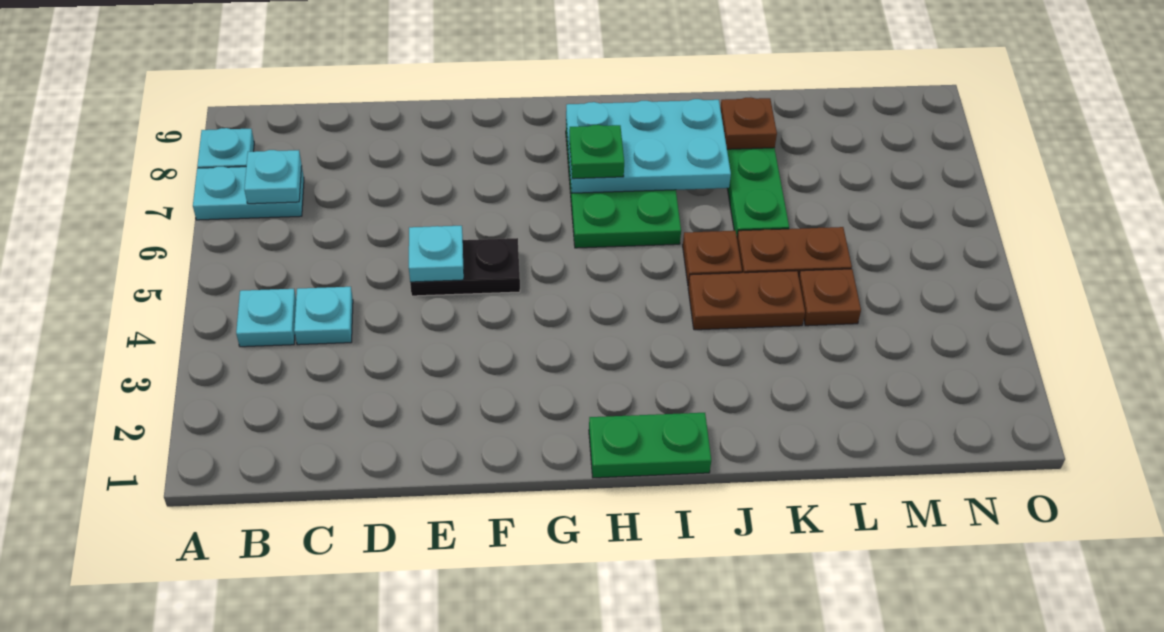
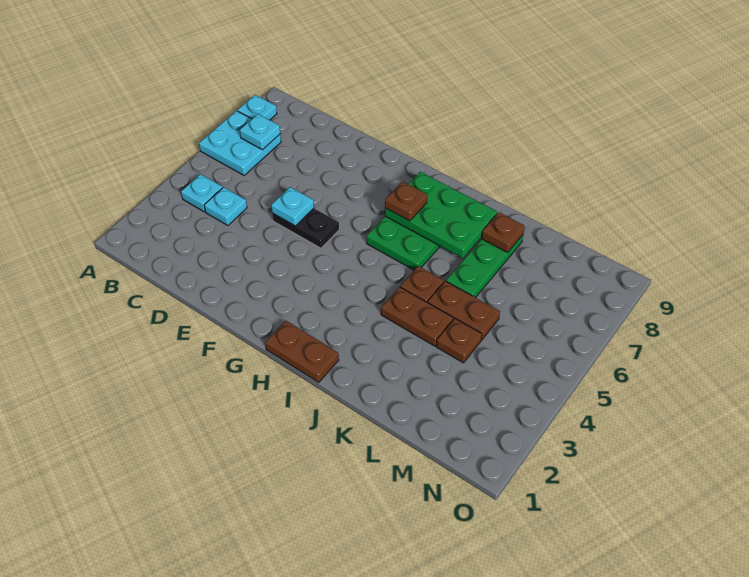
cyan plate A7:B7 level 1 -> cyan plate A6:B7 level 1
green plate H1:I1 level 1 -> brown plate H1:I1 level 1
cyan plate H7:J8 level 2 -> green plate H7:J8 level 2
green plate H7 level 3 -> brown plate H7 level 3

